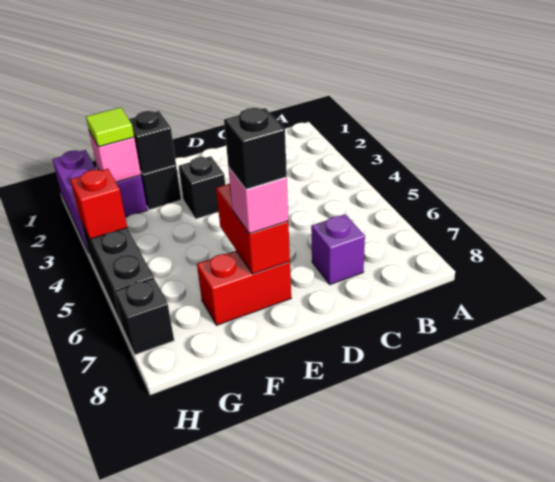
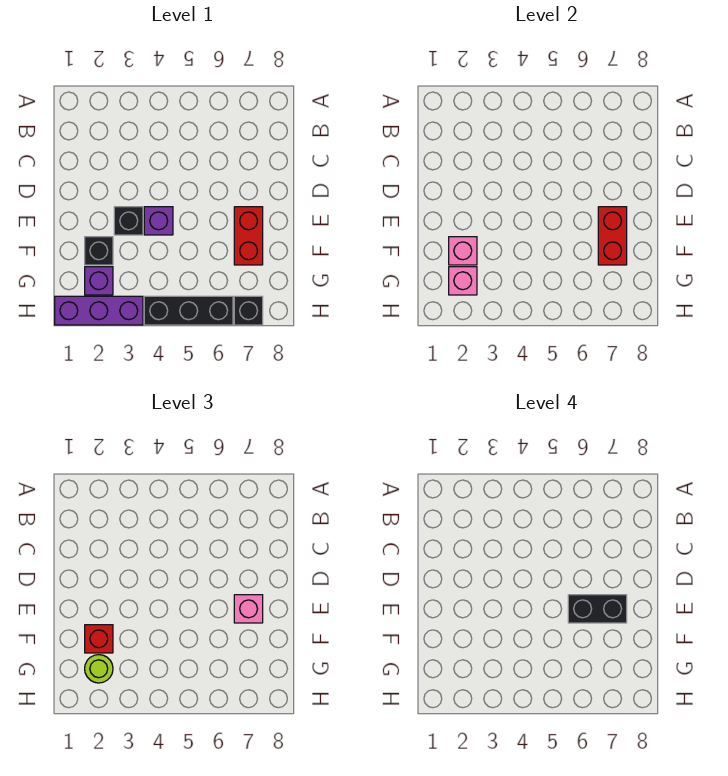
purple brick C7 level 1 -> purple brick E4 level 1
red brick E6:E7 level 2 -> red brick E7:F7 level 2
black brick E7 level 4 -> black brick E6:E7 level 4
black brick F2 level 2 -> pink brick F2 level 2
lime tile G2 level 3 -> lime round brick G2 level 3
red brick H4 level 2 -> red brick F2 level 3

